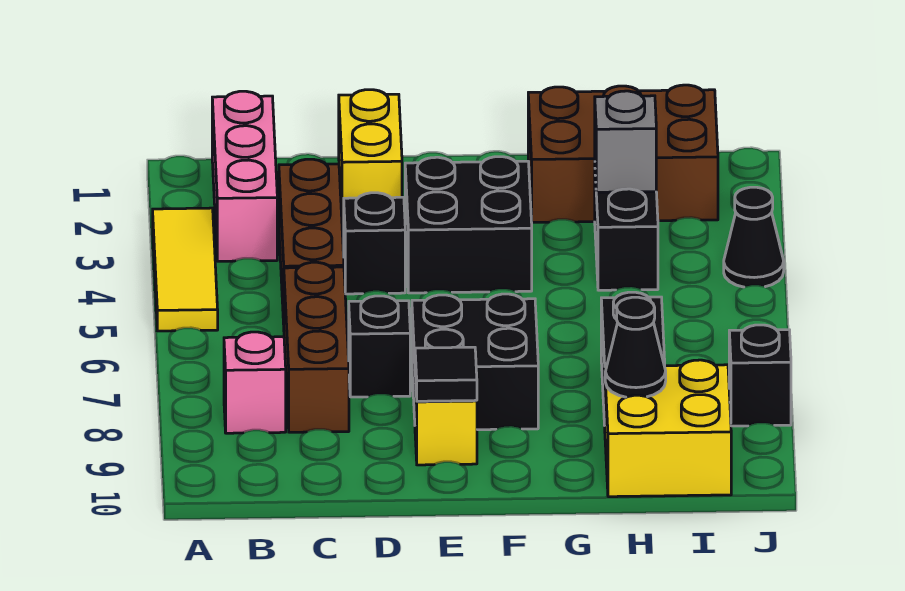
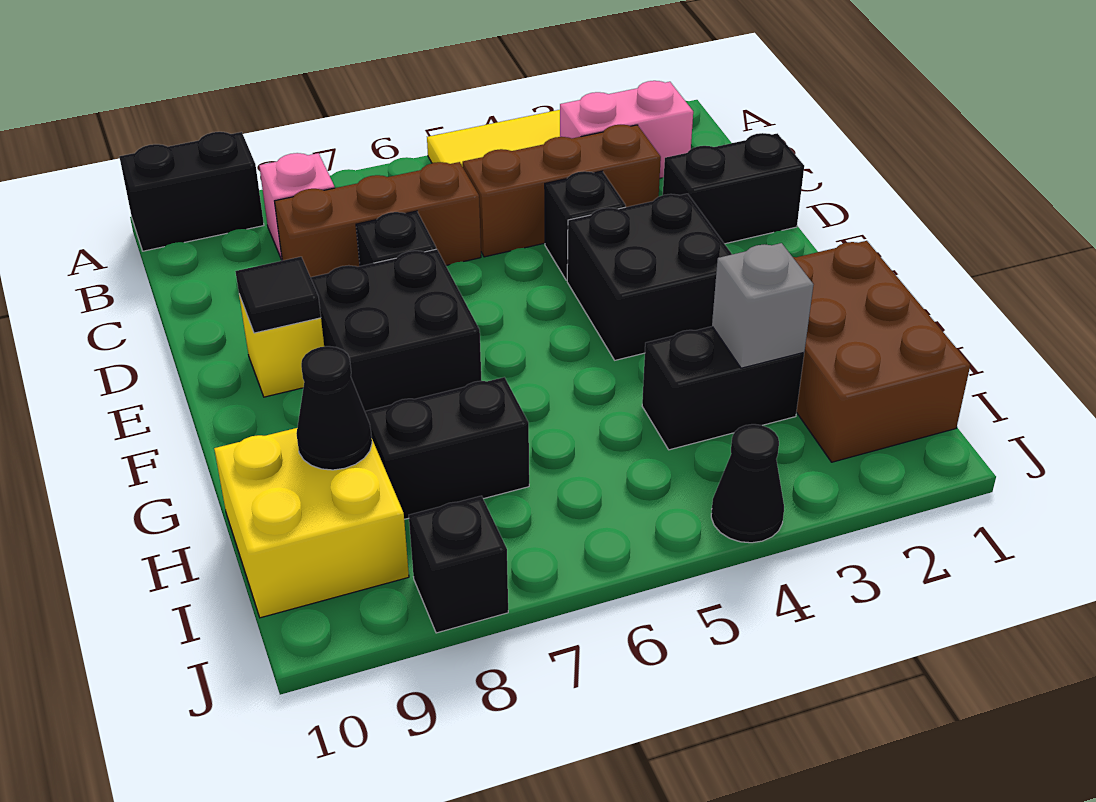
none -> black brick A9:A10 level 1
pink brick B1:B3 level 1 -> pink brick B2:B3 level 1
yellow brick D1:D2 level 1 -> black brick D1:D2 level 1

